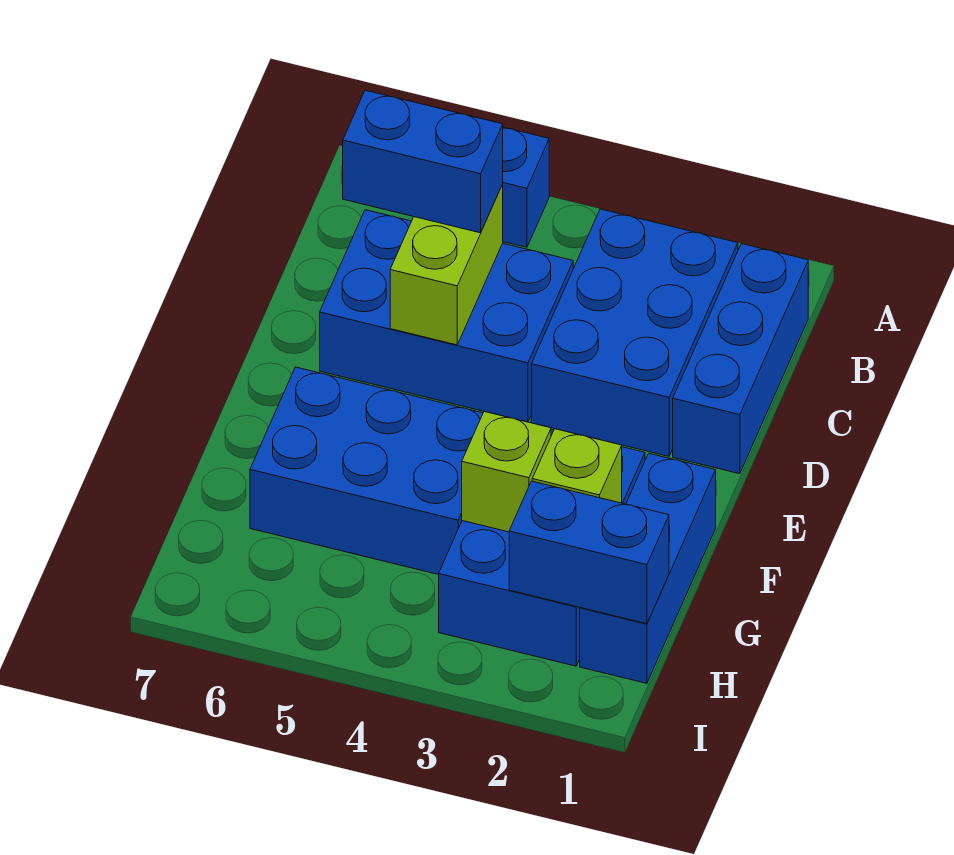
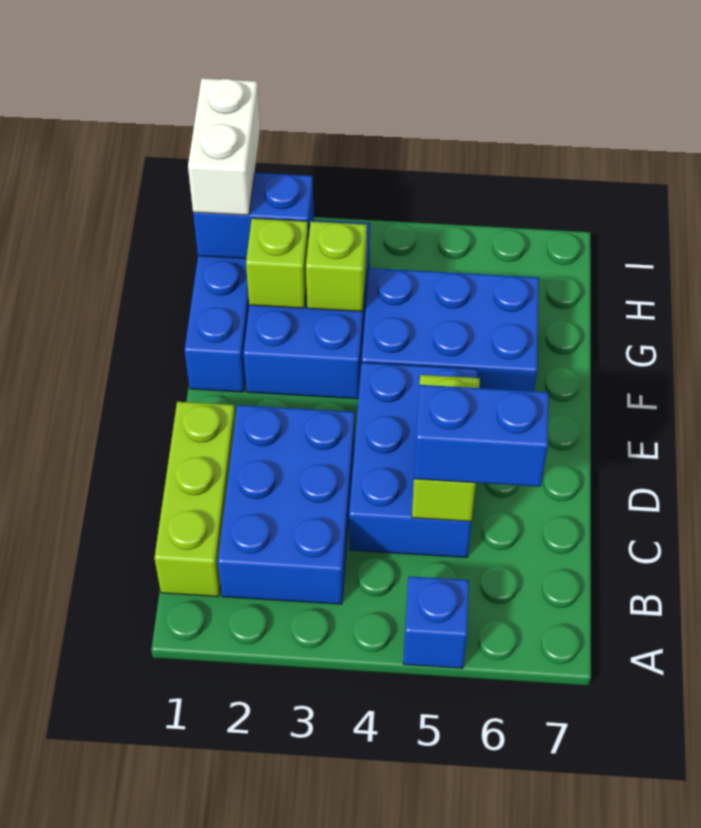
blue brick B1:D1 level 1 -> lime brick B1:D1 level 1
blue brick C4:D6 level 1 -> blue brick C4:E5 level 1
none -> white brick H1:I1 level 3

